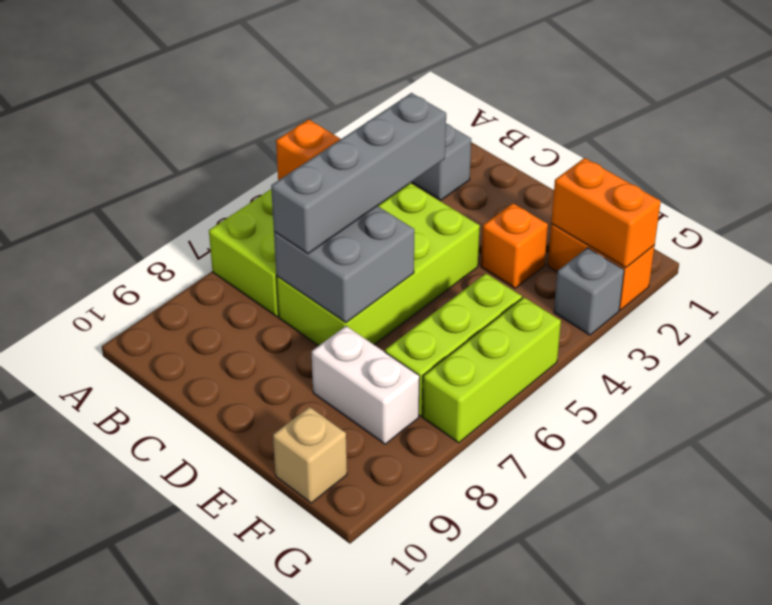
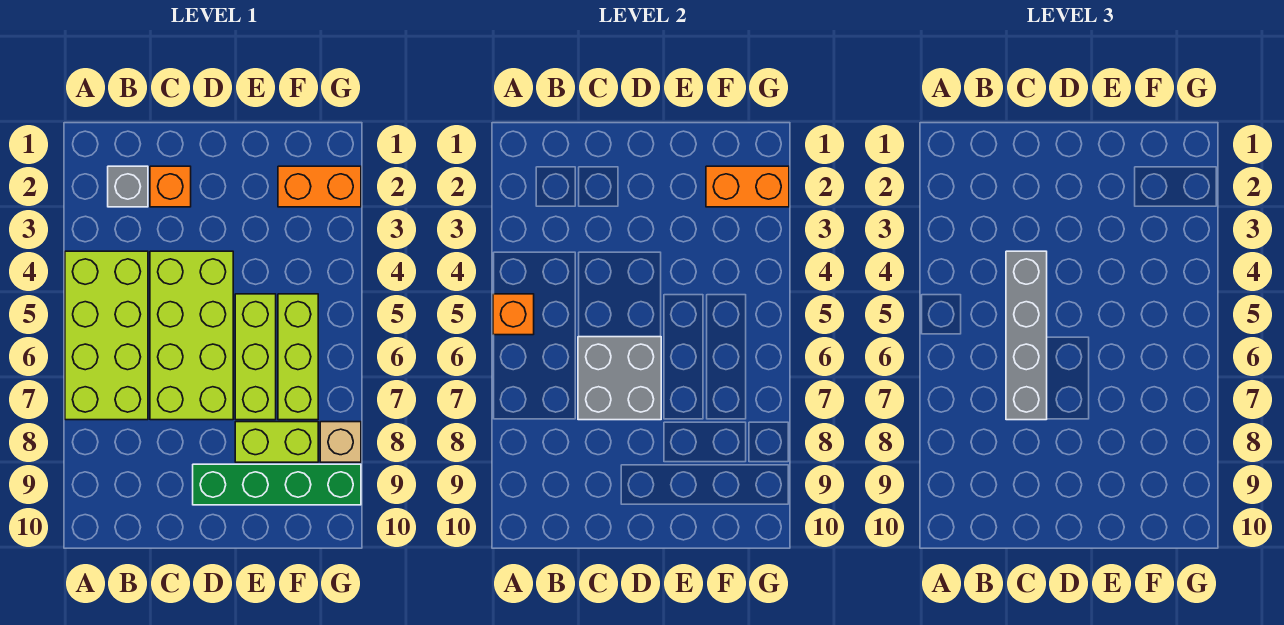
none -> green brick D9:G9 level 1
orange brick E3 level 1 -> orange brick C2 level 1
white brick E8:F8 level 1 -> lime brick E8:F8 level 1
tan brick F10 level 1 -> tan brick G8 level 1
grey brick G3 level 1 -> none
lime brick G5:G7 level 1 -> lime brick E5:E7 level 1

